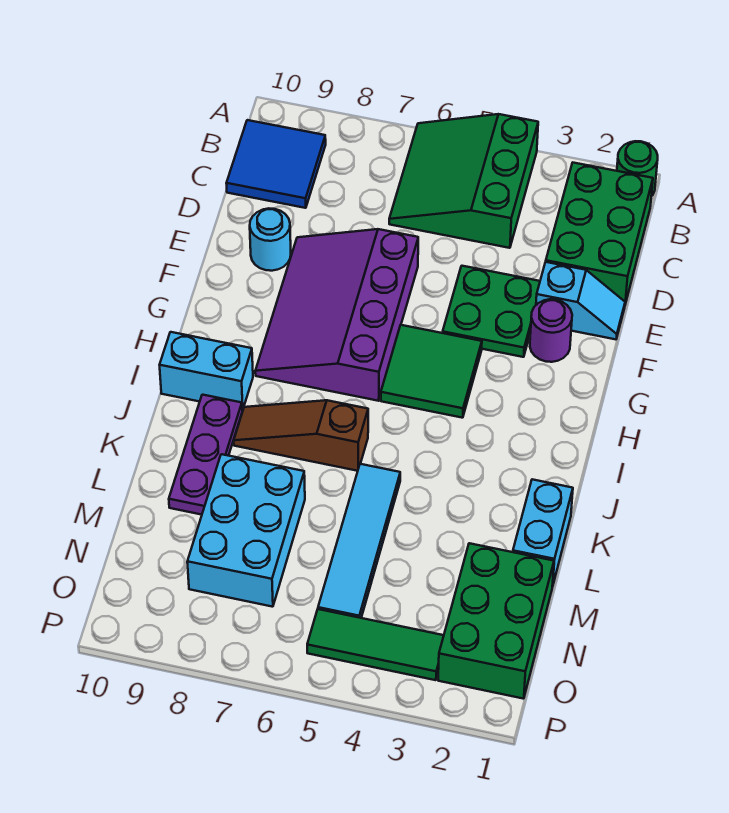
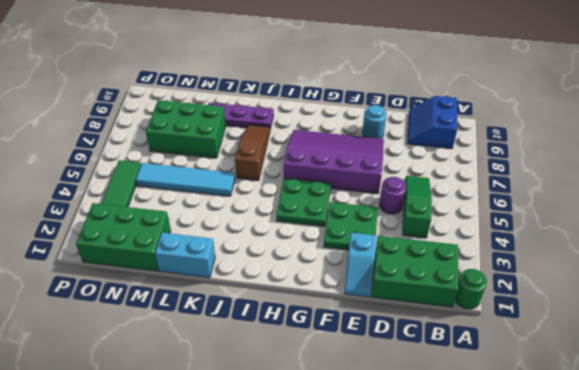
green slope A4:C6 level 1 top 4 -> green slope C4:C6 level 1 top 4
blue tile B9:C10 level 1 -> blue slope B9:C10 level 1 top B
purple round brick F2 level 1 -> purple round brick D5 level 1
green tile G4:H5 level 1 -> green plate G4:H5 level 1
cyan brick I9:I10 level 1 -> none
cyan brick L7:N8 level 1 -> green brick L7:N8 level 1

